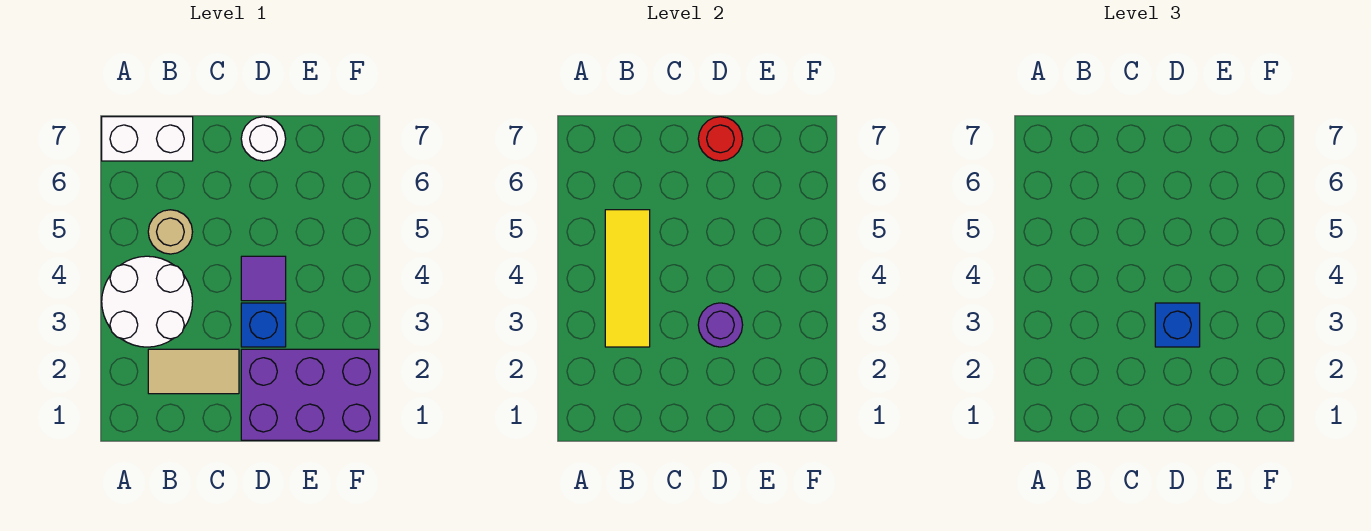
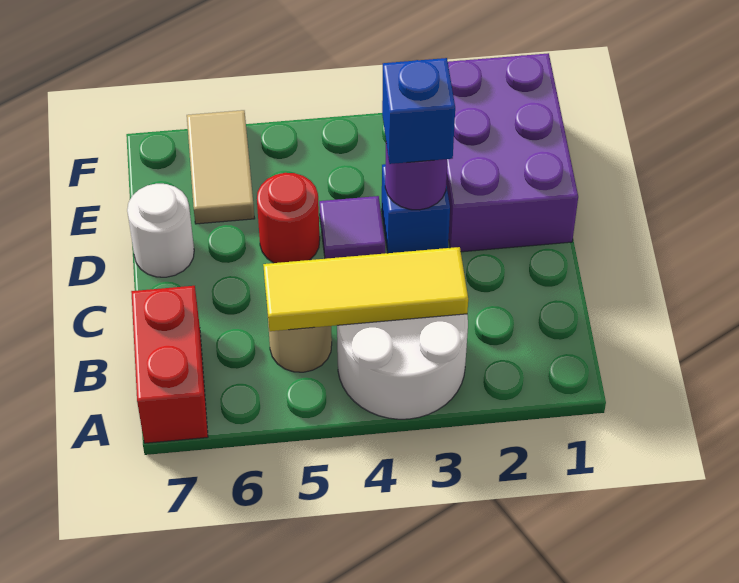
white brick A7:B7 level 1 -> red brick A7:B7 level 1
tan tile B2:C2 level 1 -> tan tile E6:F6 level 1
red round brick D7 level 2 -> red round brick D5 level 1

